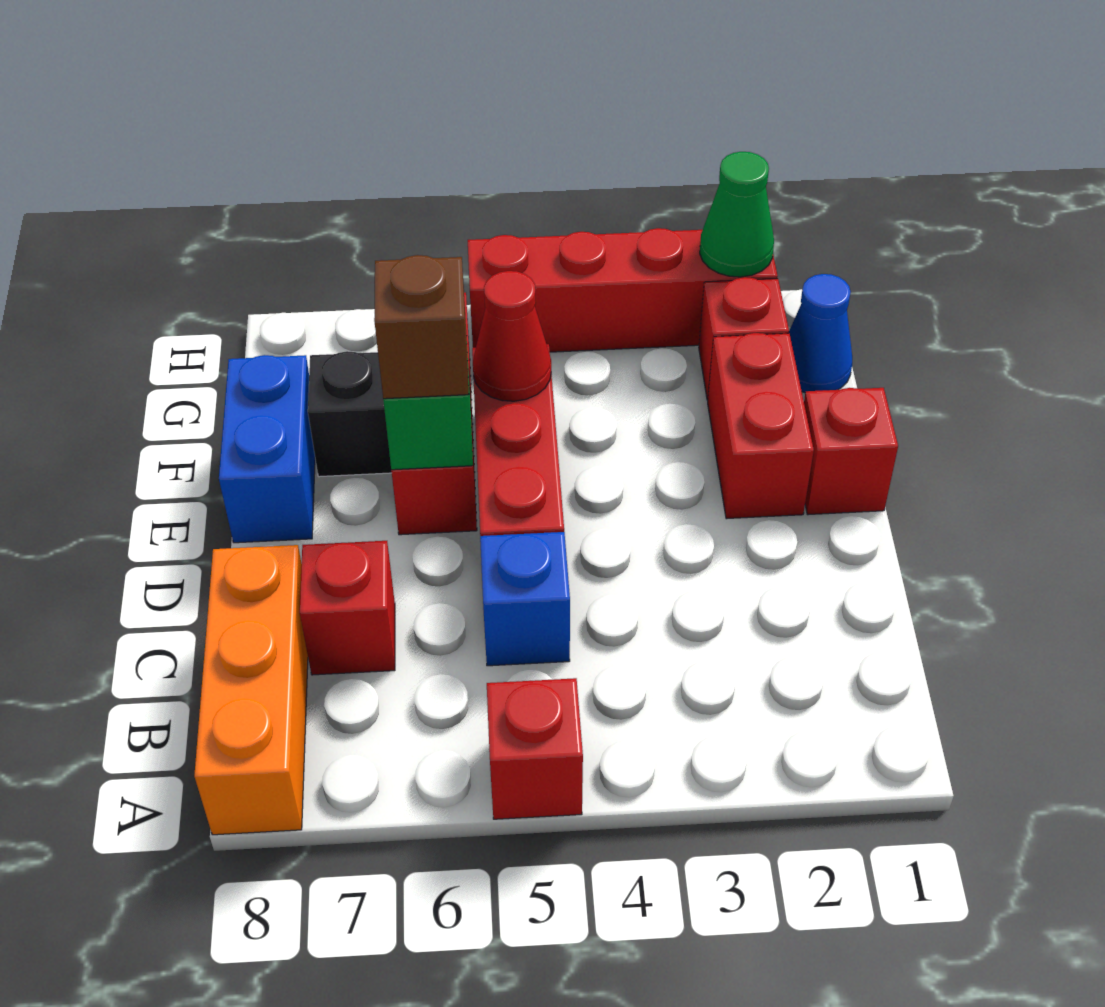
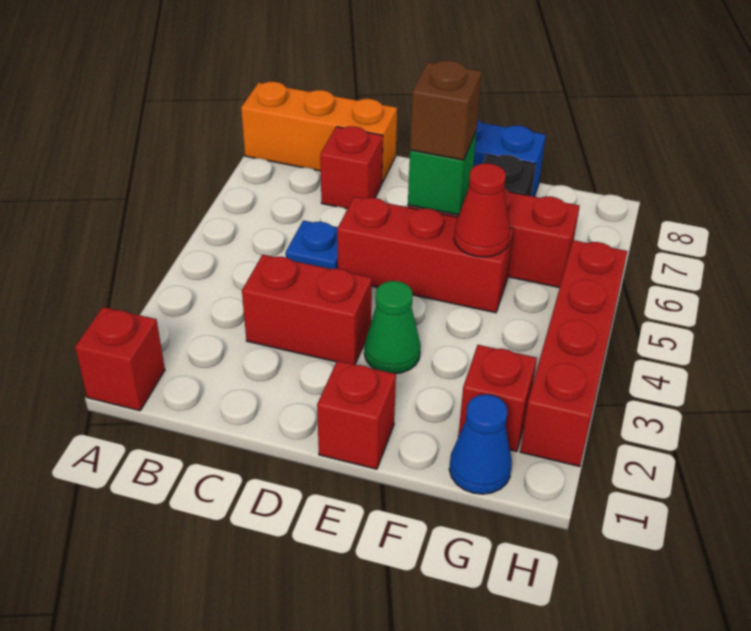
red brick A5 level 1 -> red brick A1 level 1
blue brick C5 level 1 -> blue plate C5 level 1
red brick E2:F2 level 1 -> red brick C3:D3 level 1
green cone H2 level 2 -> green cone E3 level 1

